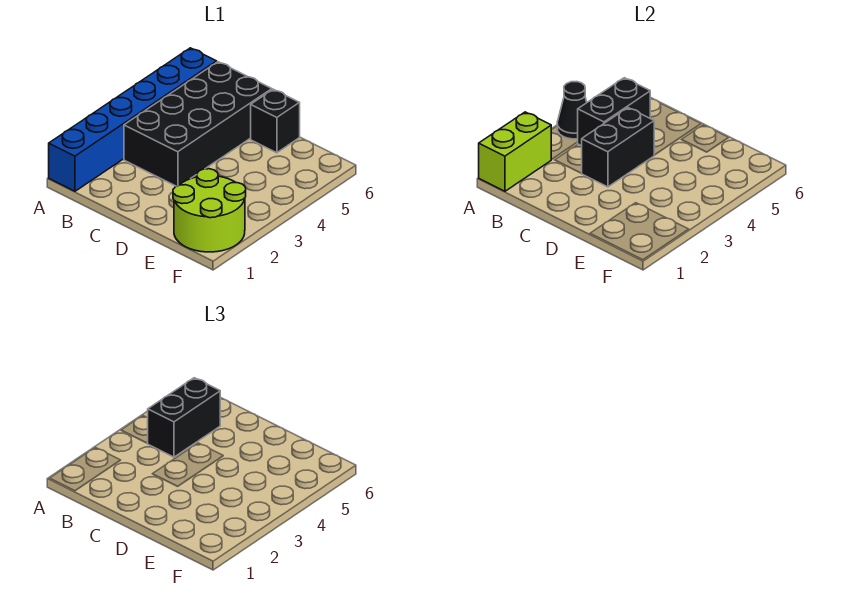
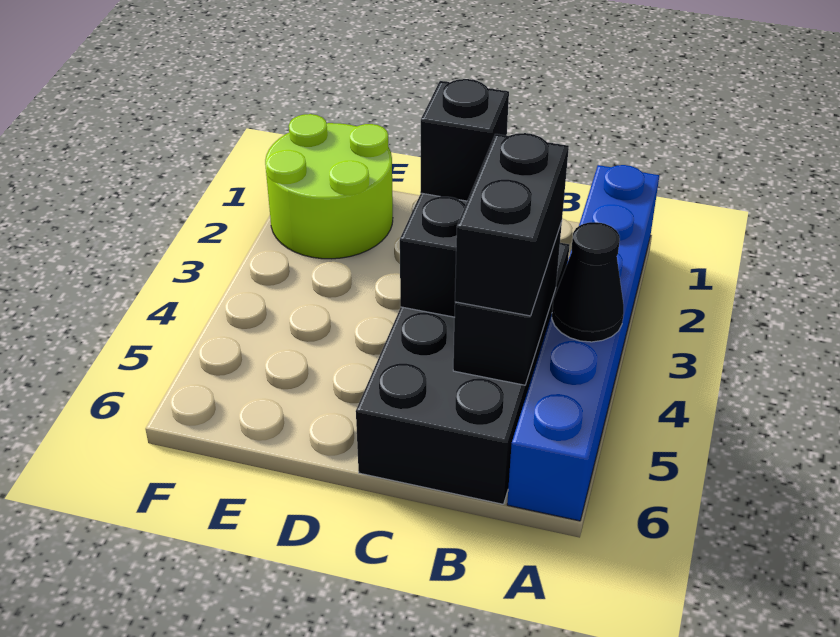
lime brick A1:A2 level 2 -> none
black brick D6 level 1 -> black brick C3 level 3

